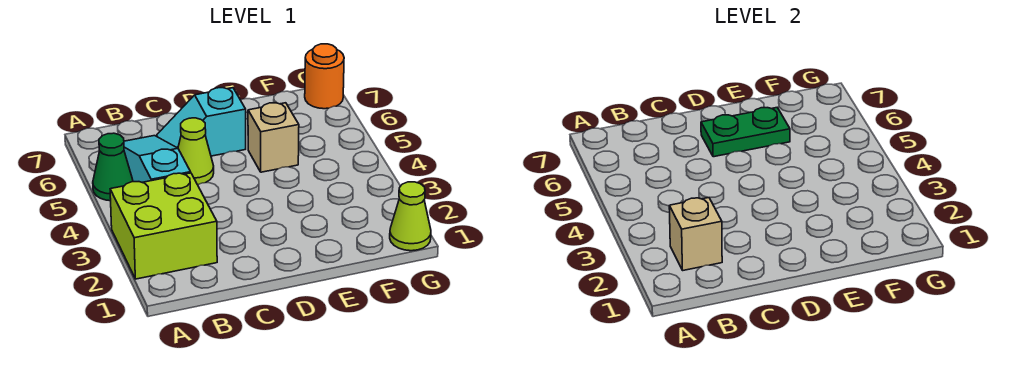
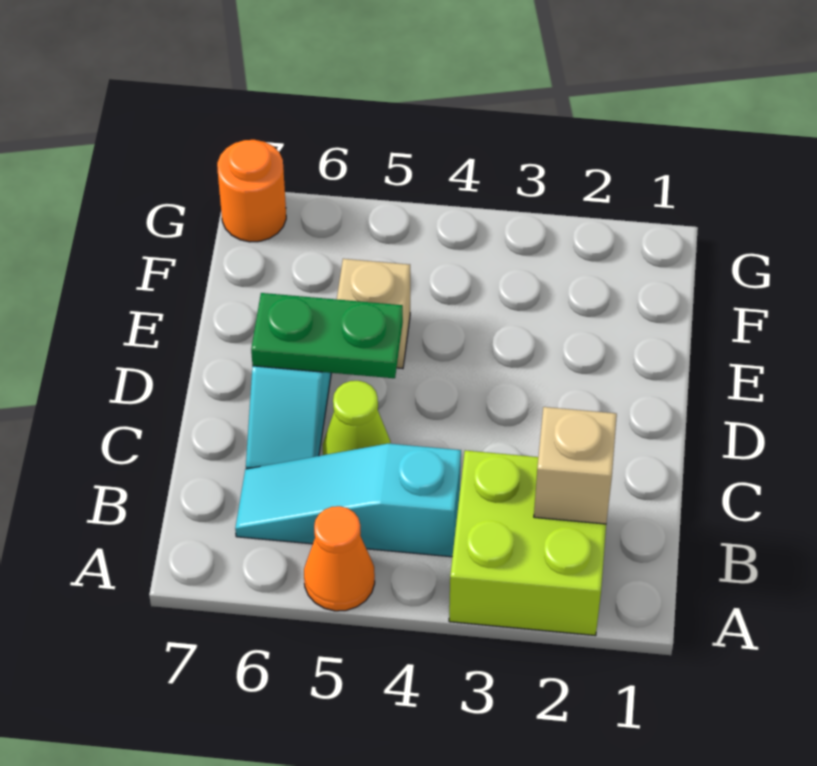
green cone A5 level 1 -> orange cone A5 level 1
green plate D6:E6 level 2 -> green plate D5:D6 level 2
lime cone G1 level 1 -> none

